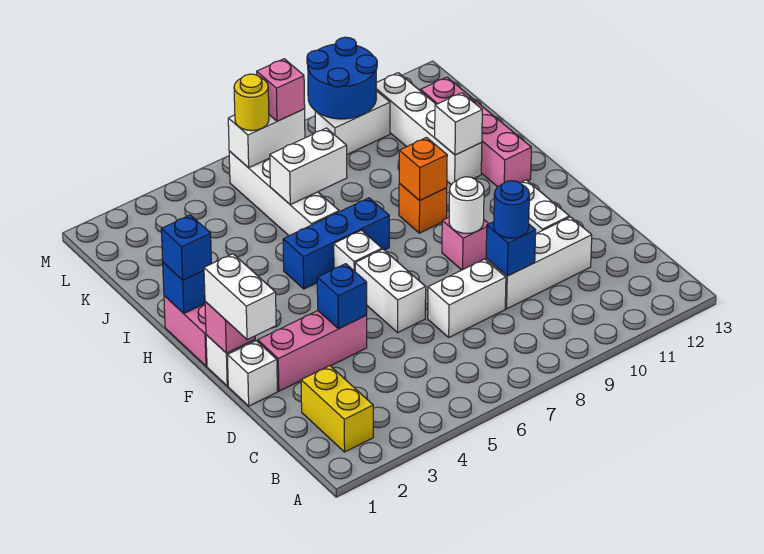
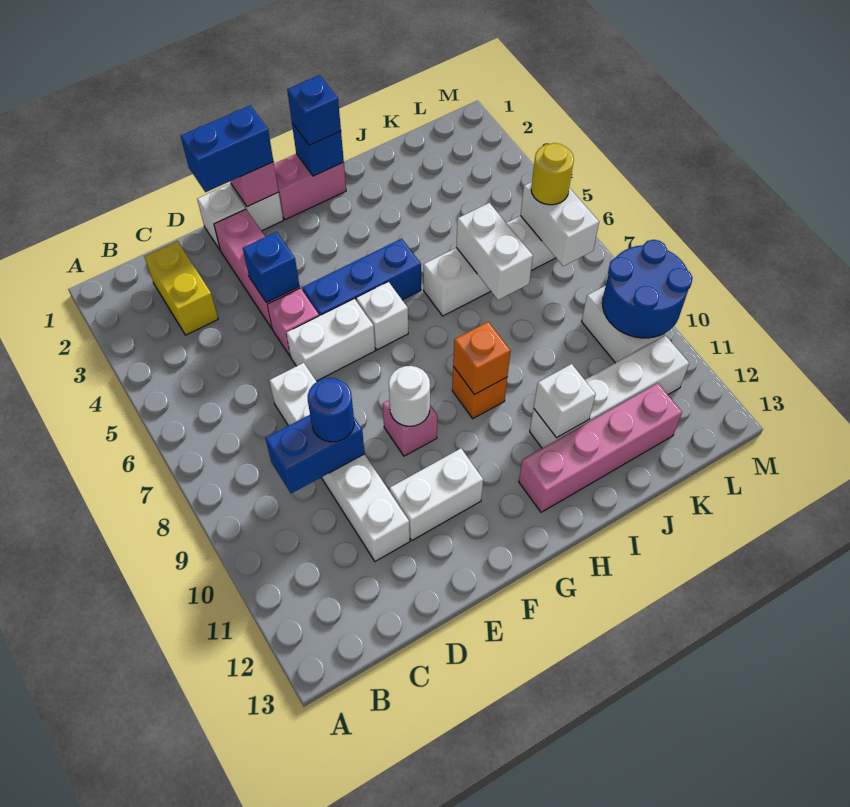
yellow brick B2:C2 level 1 -> yellow brick C2:C3 level 1
blue brick D9 level 2 -> blue brick C9:D9 level 2
white brick E1:F1 level 3 -> blue brick E1:F1 level 3
blue brick H5:H7 level 1 -> blue brick F5:H5 level 1
pink brick L7 level 3 -> pink brick E5 level 1

